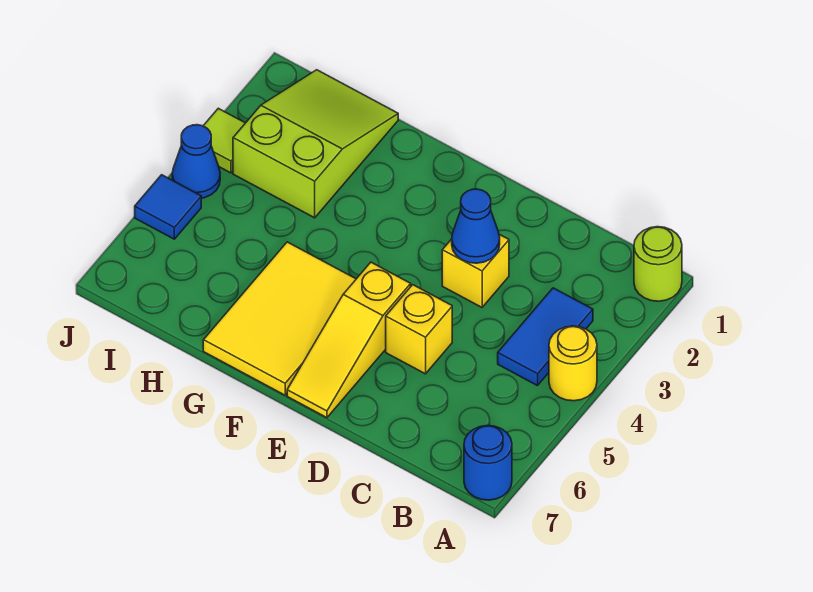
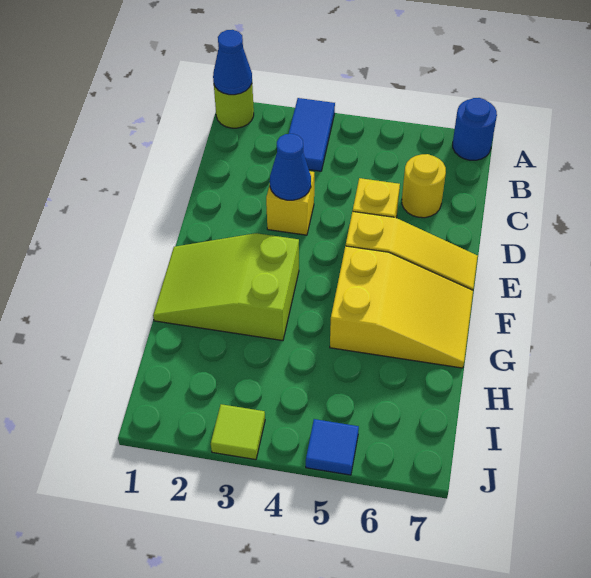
yellow round brick A4 level 1 -> yellow round brick C6 level 1
blue tile B3:B4 level 1 -> blue tile A3:B3 level 1
yellow tile F5:G7 level 1 -> yellow slope F5:G7 level 1 top 5
lime slope H1:I3 level 1 top 3 -> lime slope F1:G3 level 1 top 3
blue cone J4 level 1 -> blue cone A1 level 2

